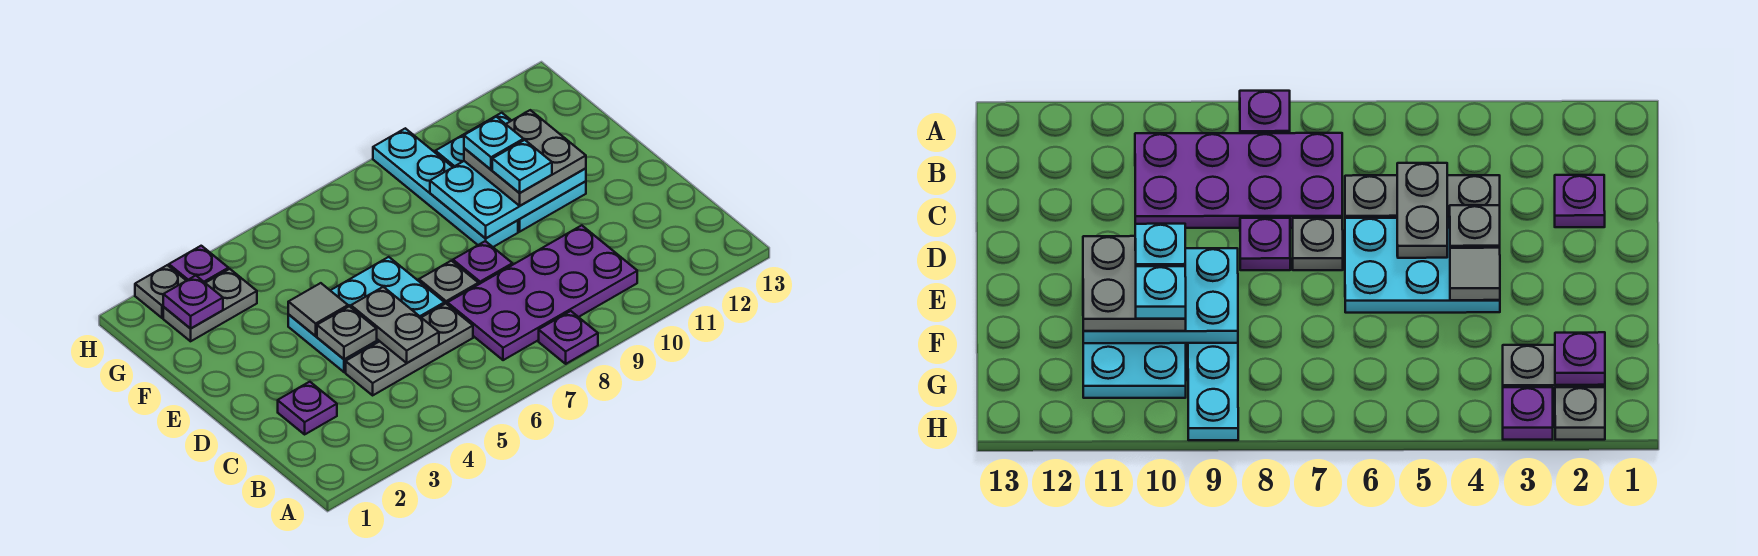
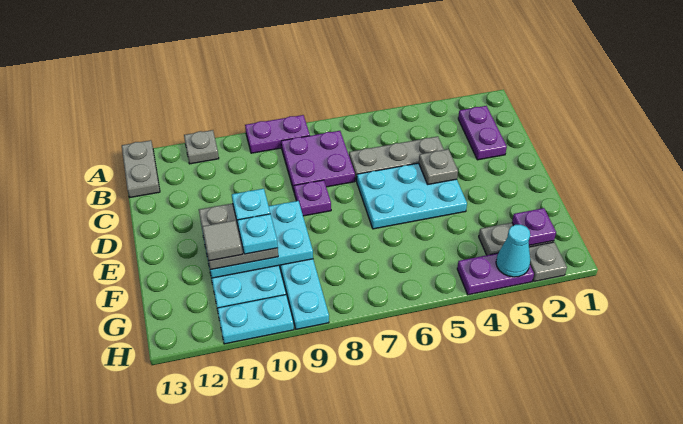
purple plate A8 level 1 -> purple plate A8:A9 level 1
purple plate B7:C10 level 1 -> purple plate B7:C8 level 1
purple plate C2 level 1 -> purple plate B2:C2 level 1
grey plate C5:D5 level 2 -> grey plate A13:B13 level 1
grey plate D7 level 1 -> grey plate A11 level 1
grey tile E4 level 2 -> grey tile F11 level 4
purple plate H3 level 1 -> purple plate H3:H4 level 1
none -> cyan cone H3 level 2
none -> cyan plate H10:H11 level 1

